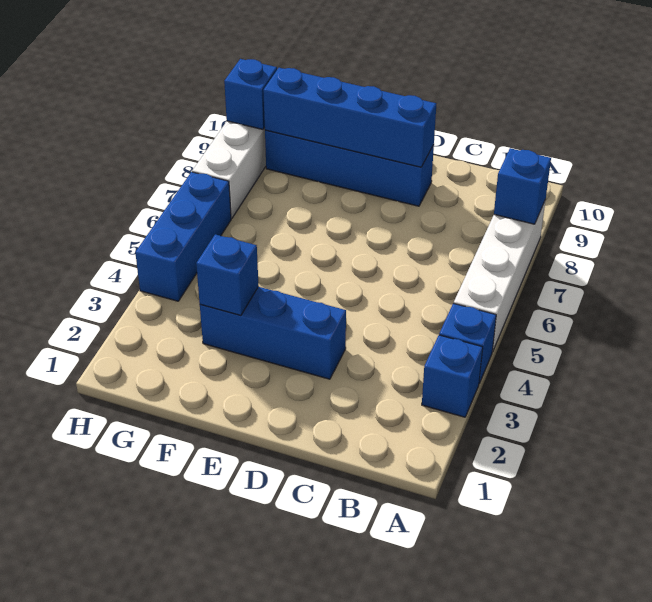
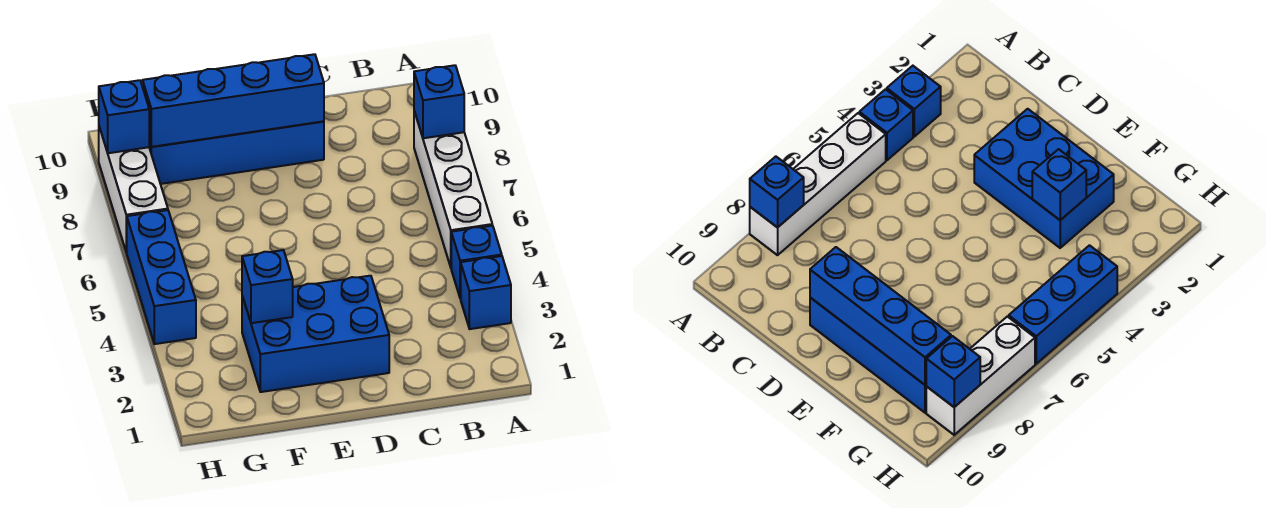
blue brick D3:F3 level 1 -> blue brick D2:F3 level 1

